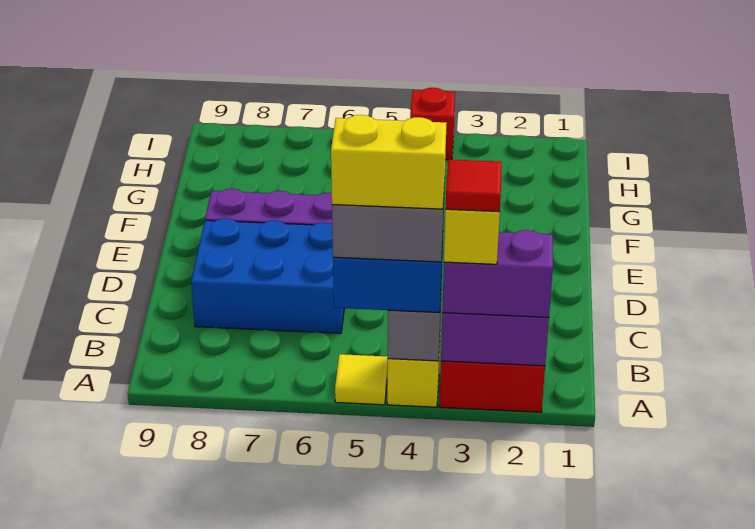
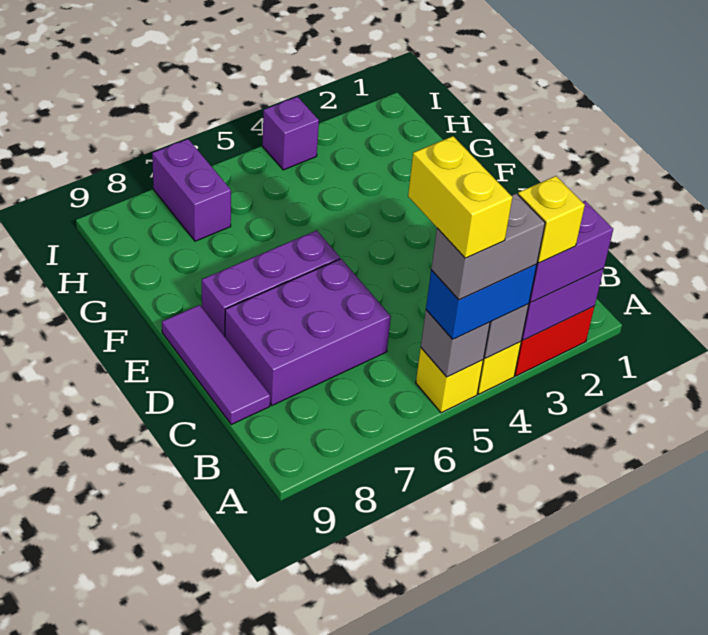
red tile A3 level 5 -> none
yellow brick A4:A5 level 5 -> yellow brick A5:B5 level 5
yellow tile A5 level 1 -> yellow brick A5 level 1
none -> grey brick A5 level 2
blue brick C6:D8 level 1 -> purple brick C6:D8 level 1
none -> purple tile C9:E9 level 1
none -> purple brick H7:I7 level 1
red brick I4 level 1 -> purple brick I4 level 1

